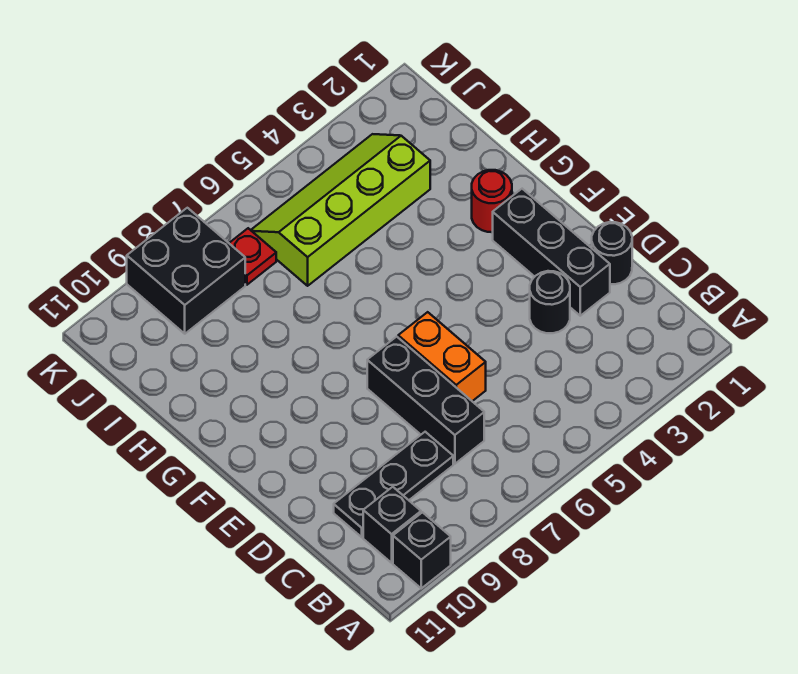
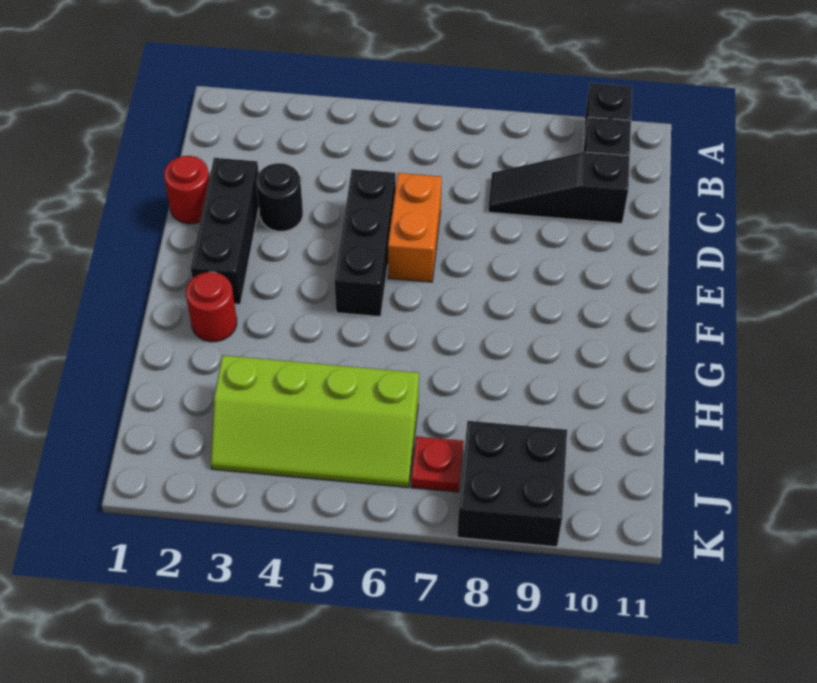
black brick C7:E7 level 1 -> black brick D5:F5 level 1
black plate C8:C10 level 1 -> black slope C8:C10 level 1 top 10
black round brick D1 level 1 -> red round brick D1 level 1

